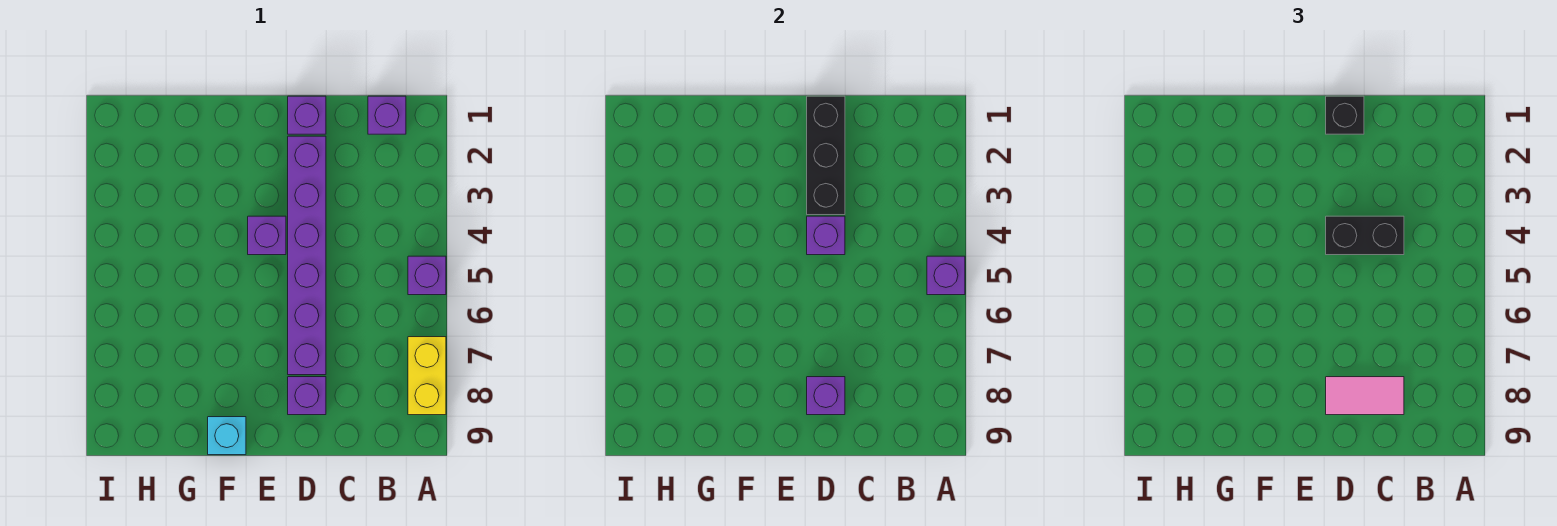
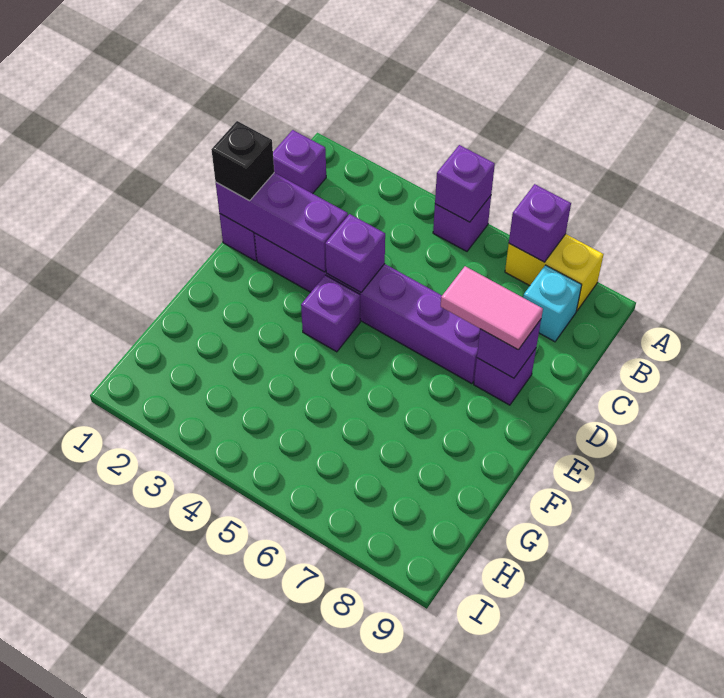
none -> purple brick A7 level 2
black brick C4:D4 level 3 -> none
pink tile C8:D8 level 3 -> pink tile D7:D8 level 3
black brick D1:D3 level 2 -> purple brick D1:D3 level 2
cyan brick F9 level 1 -> cyan brick B8 level 1

